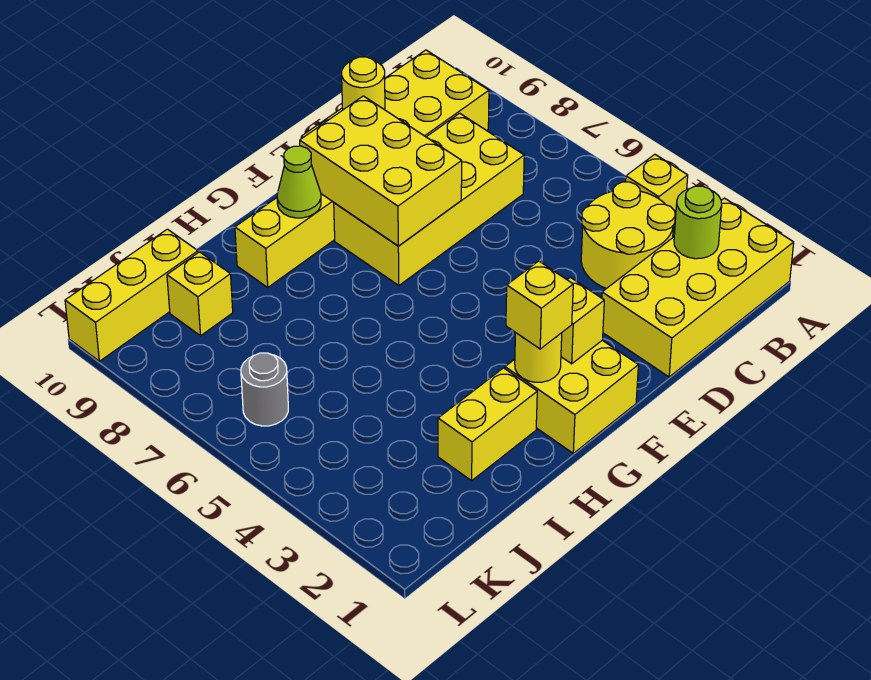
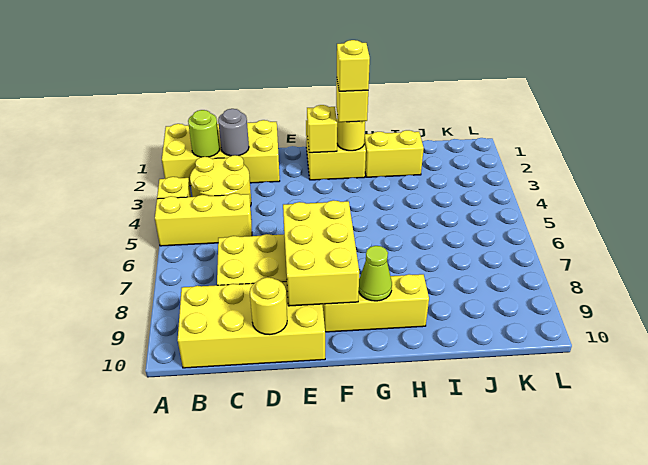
yellow brick J9 level 1 -> yellow brick G2 level 4
yellow brick J10:L10 level 1 -> yellow brick A5:C5 level 1
grey round brick K6 level 1 -> grey round brick C2 level 2

